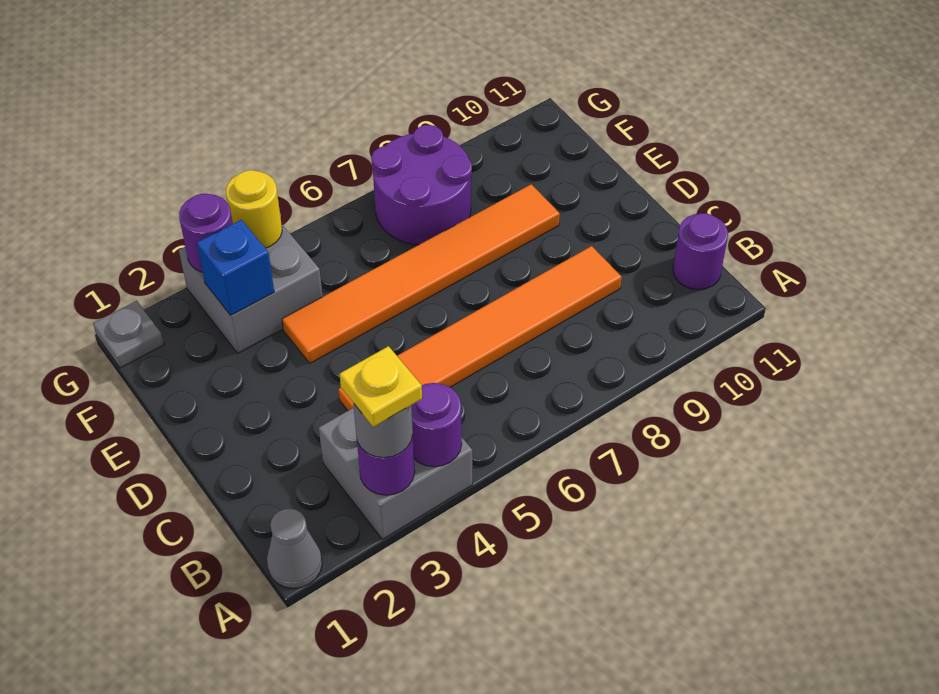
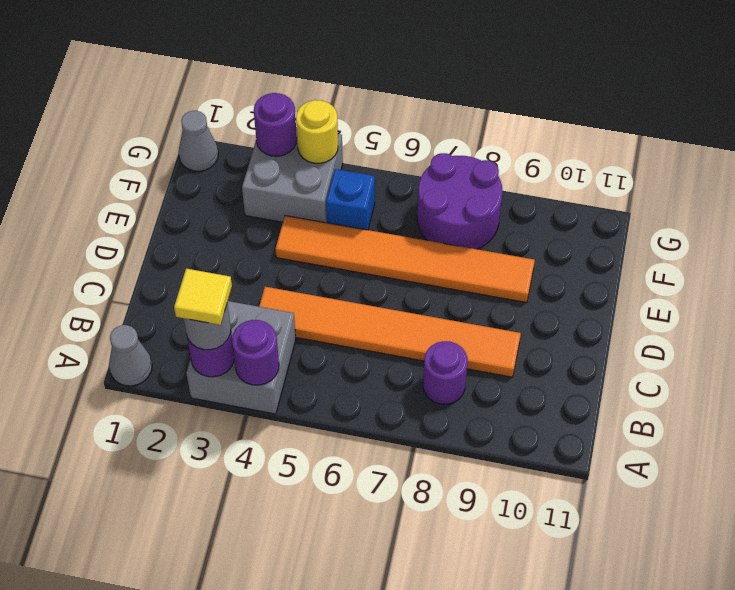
yellow plate A3 level 4 -> yellow tile A3 level 4
purple round brick B11 level 1 -> purple round brick B8 level 1
blue brick F3 level 2 -> blue brick F5 level 1
grey plate G1 level 1 -> grey cone G1 level 1

